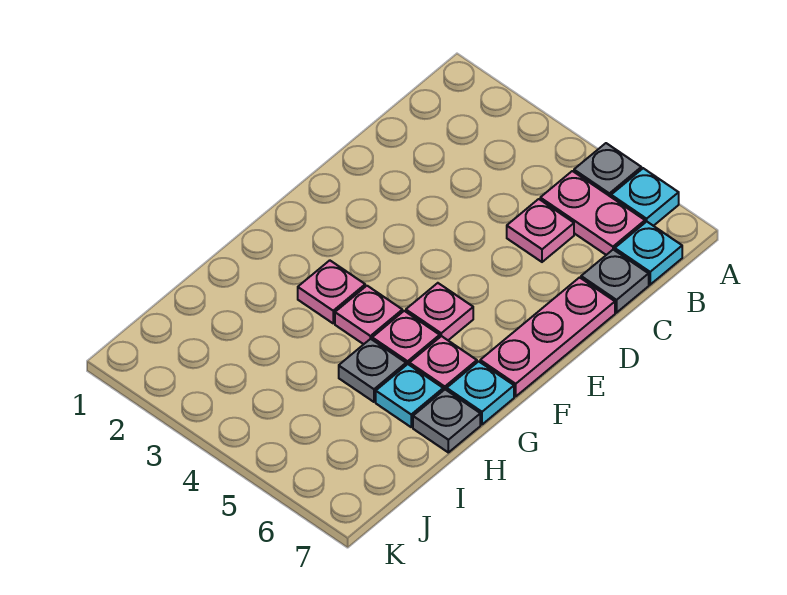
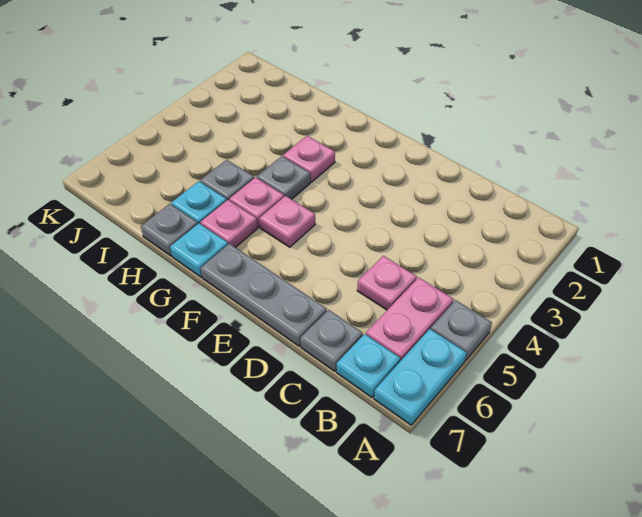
cyan plate A6 level 1 -> cyan plate A6:A7 level 1
pink plate D7:F7 level 1 -> grey plate D7:F7 level 1
pink plate G4 level 1 -> grey plate G4 level 1

